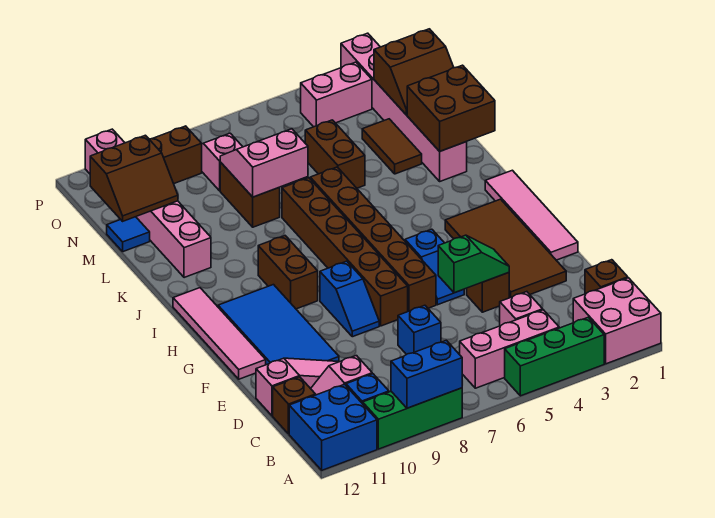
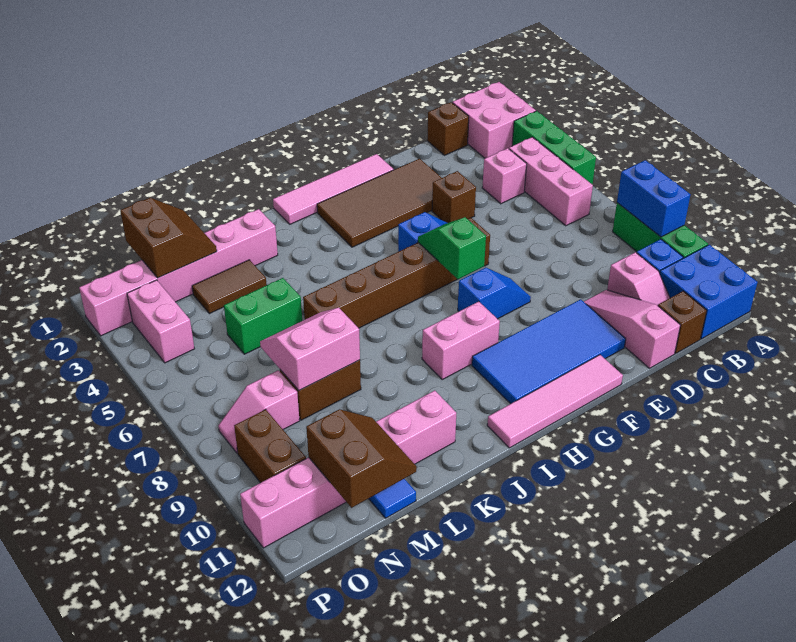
blue brick D7 level 1 -> none
green slope E4:E5 level 2 top 5 -> green slope G6:G7 level 2 top 7
brown brick F7:K7 level 1 -> none
brown brick H9:I9 level 1 -> pink brick H9:I9 level 1
brown brick K1:L2 level 2 -> none
brown brick L5:M5 level 1 -> green brick L5:M5 level 1
pink slope L7:M8 level 2 top L -> pink slope L7:M8 level 2 top 8

